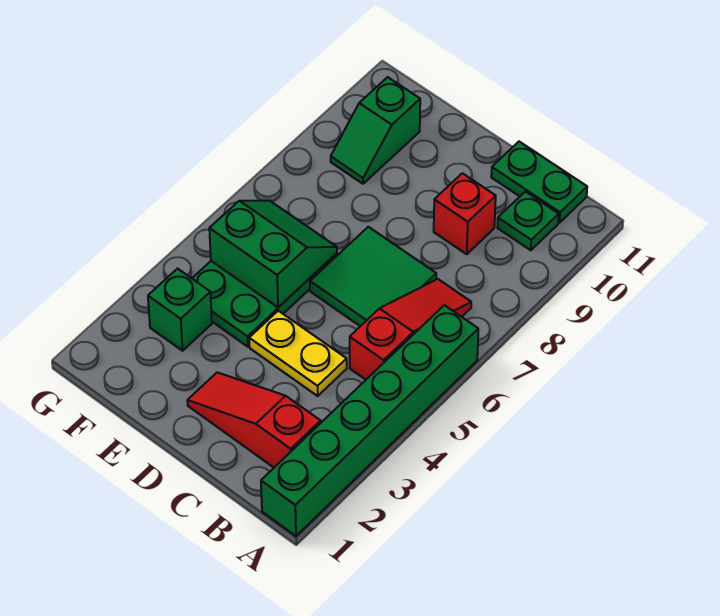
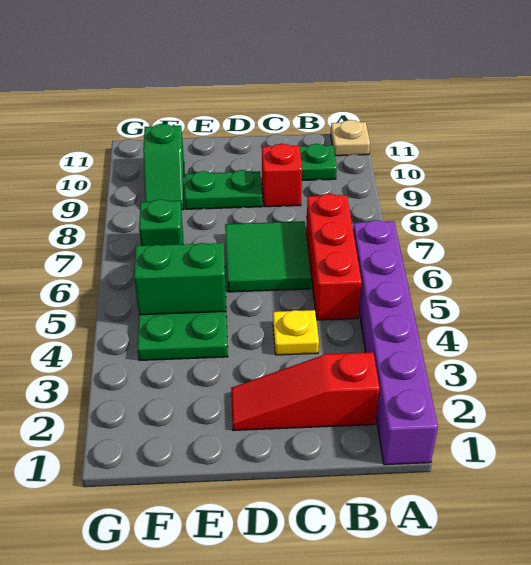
green brick A1:A6 level 1 -> purple brick A1:A6 level 1
none -> tan plate A11 level 1
red slope B5:B7 level 1 top 5 -> red brick B5:B7 level 1
green plate B11:C11 level 1 -> green plate D9:E9 level 1
yellow plate C4:D4 level 1 -> yellow plate C4 level 1
green brick F3 level 1 -> green brick F7 level 1

